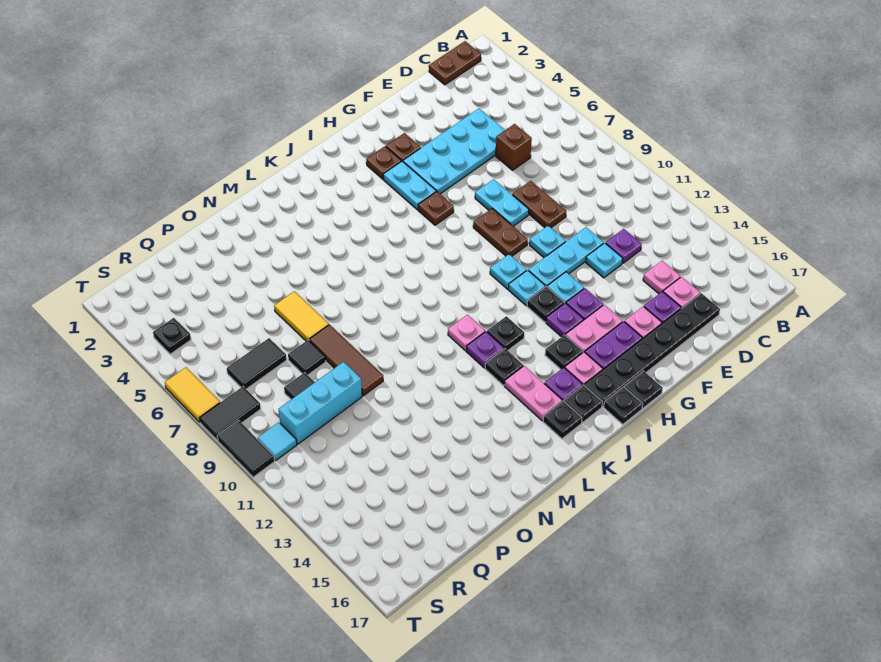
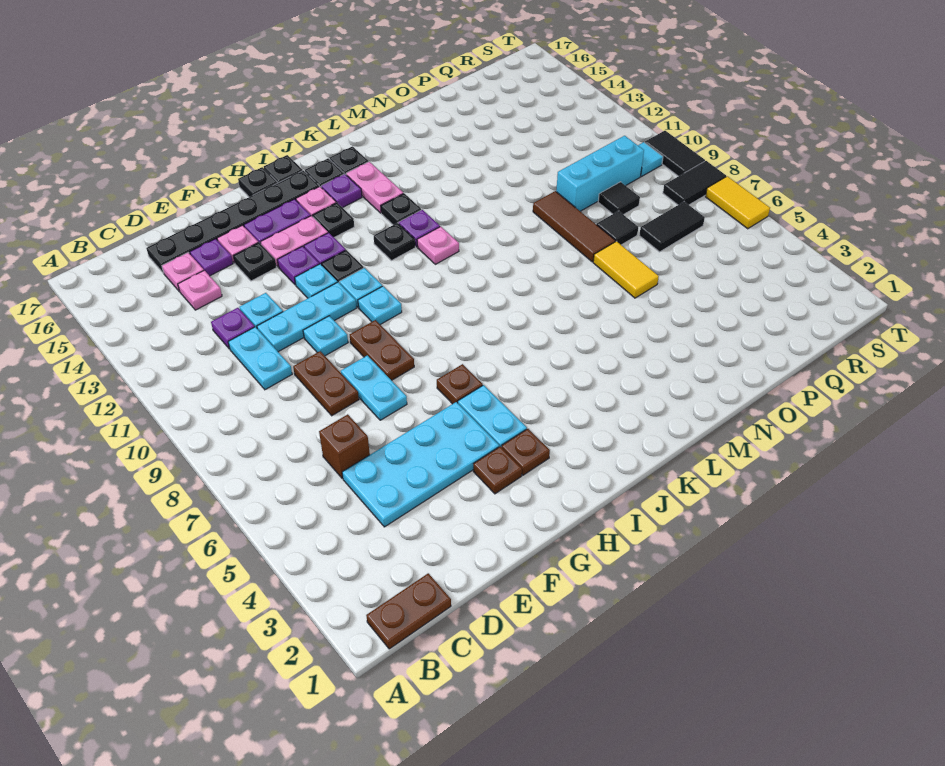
none -> cyan plate D10:D11 level 1
black plate S4 level 1 -> black plate F14 level 1

